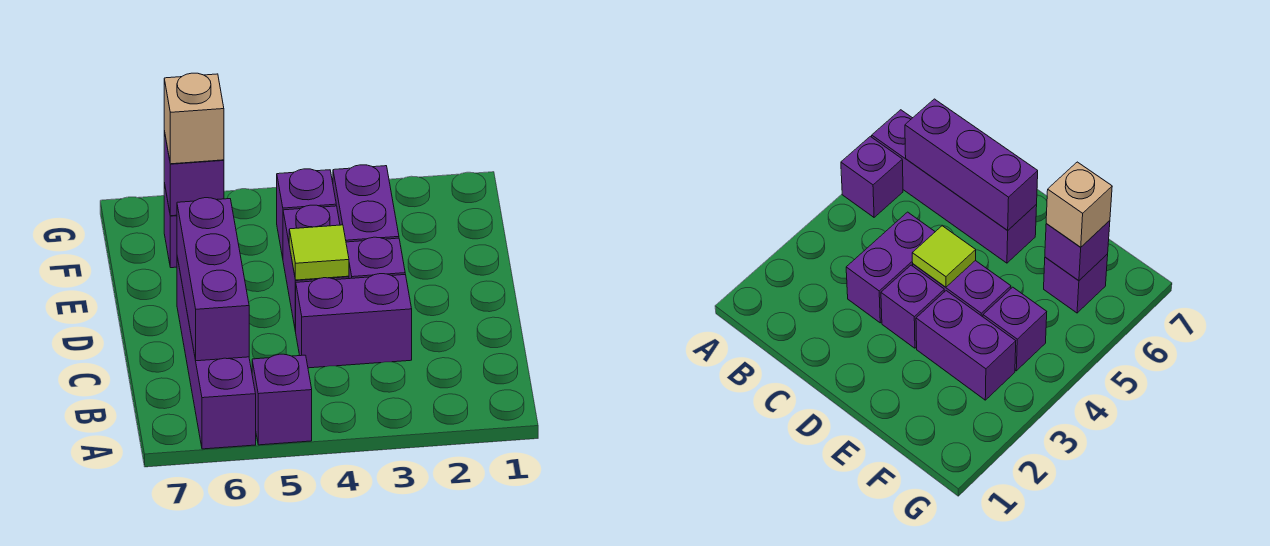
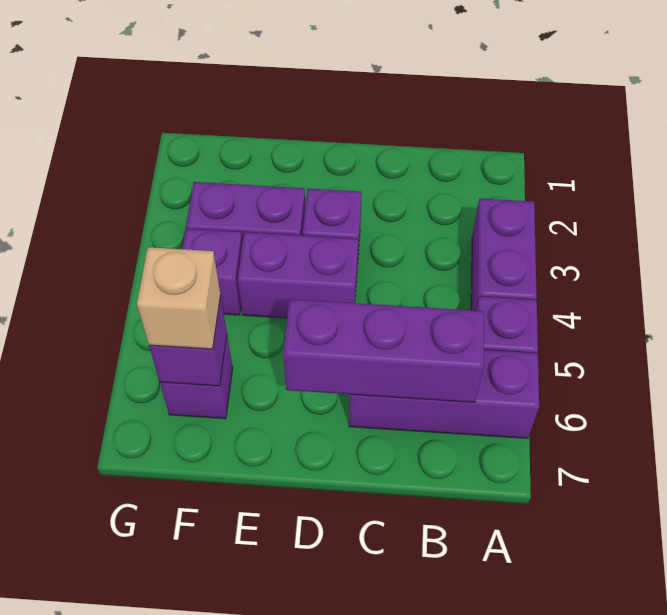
purple brick A6:D6 level 1 -> purple brick A6:C6 level 1
purple brick C3:C4 level 1 -> purple brick A3:A4 level 1
lime tile D4 level 2 -> none

